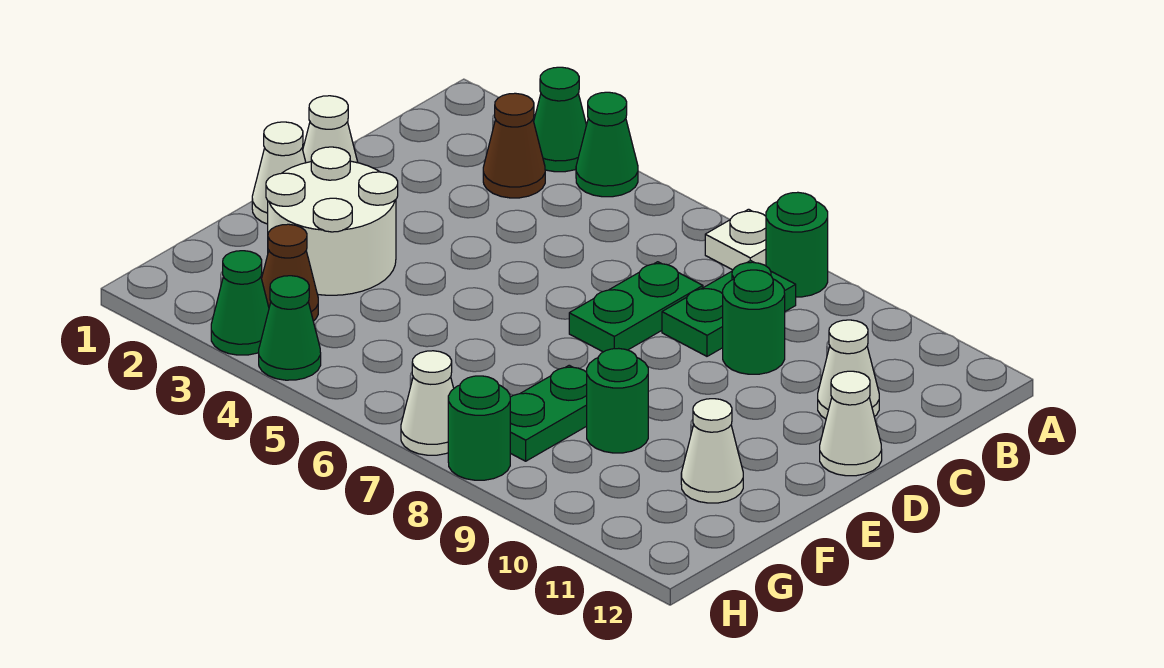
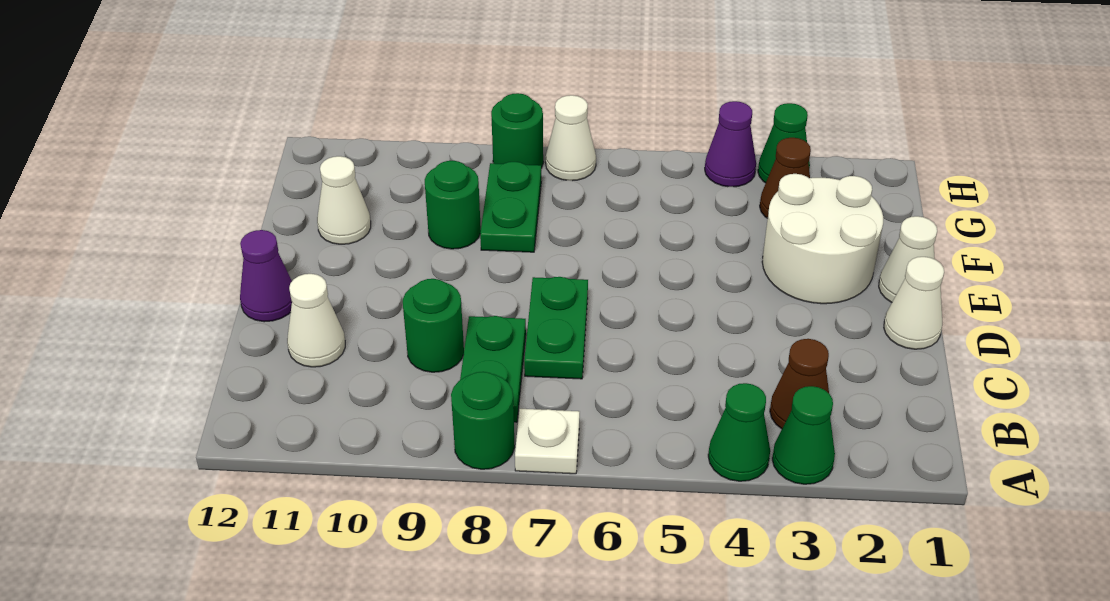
white cone D12 level 1 -> purple cone D12 level 1
green cone H4 level 1 -> purple cone H4 level 1

